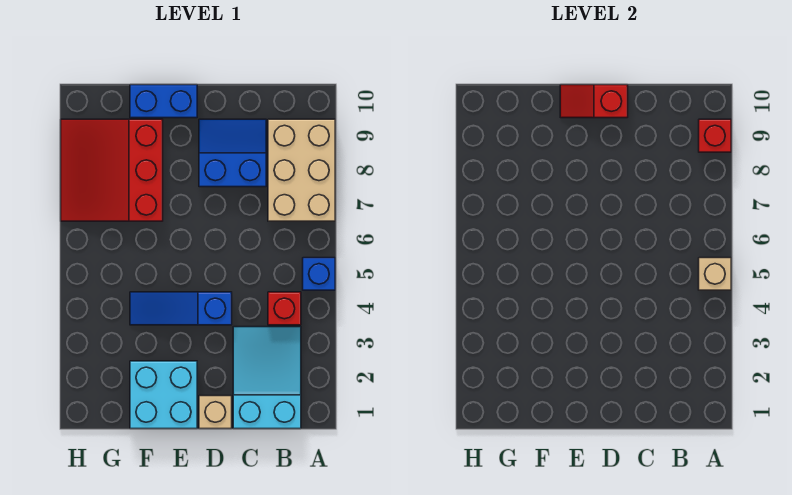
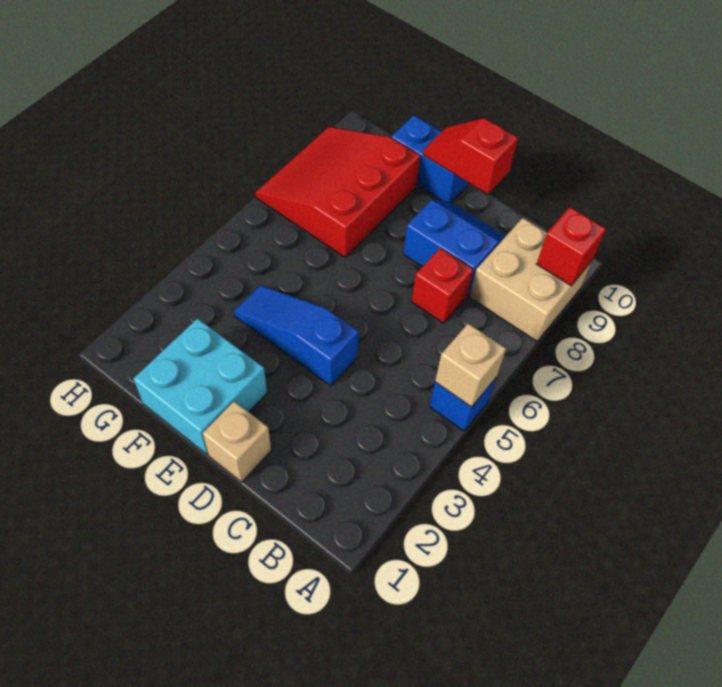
tan brick A7:B9 level 1 -> tan brick A8:B9 level 1
cyan slope B1:C3 level 1 top 1 -> none
red brick B4 level 1 -> red brick C7 level 1

